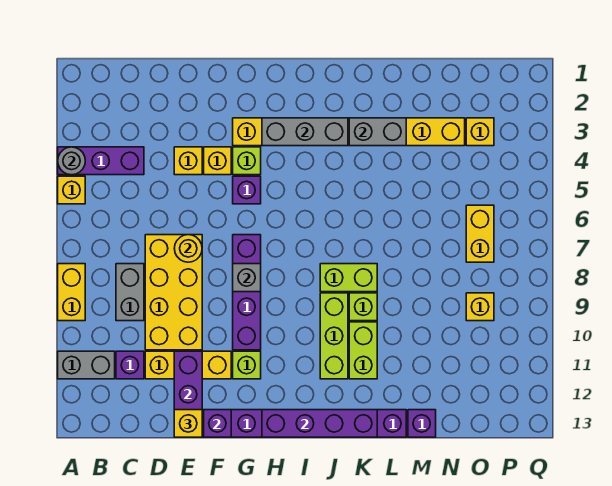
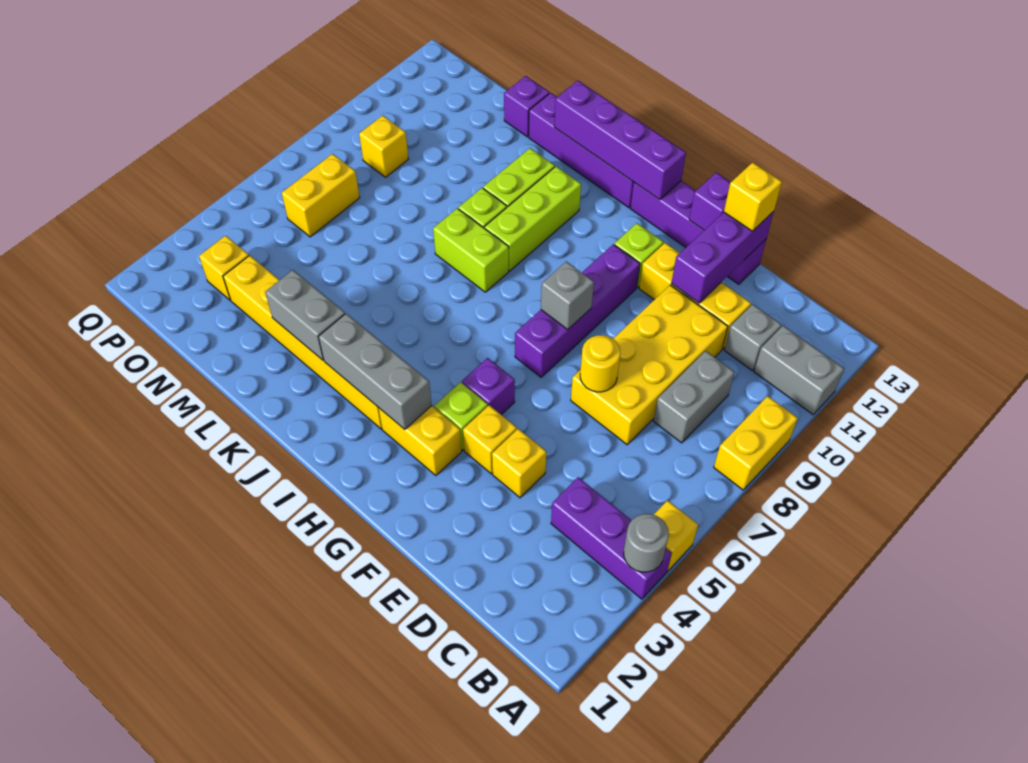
purple brick C11 level 1 -> grey brick C11 level 1

